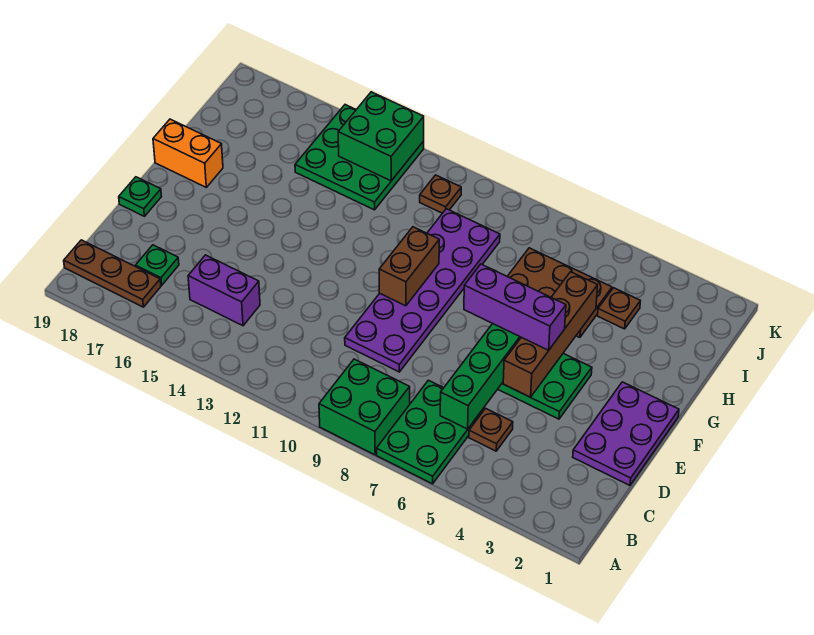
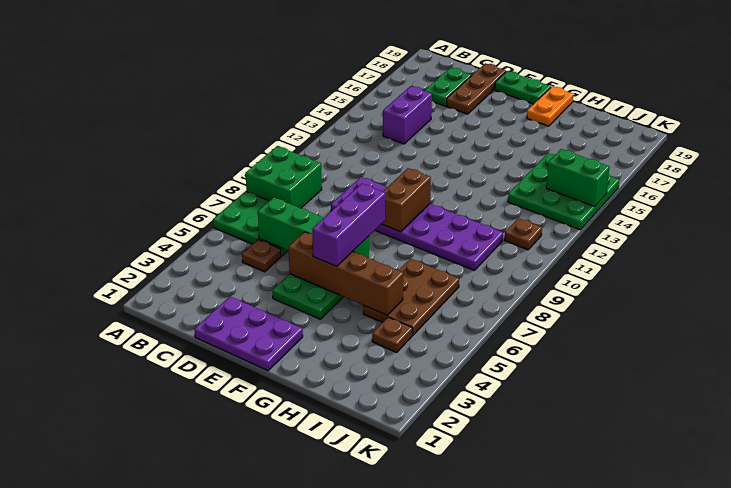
brown plate B17:B19 level 1 -> brown plate D17:D19 level 1
green plate C17 level 1 -> green plate C17:C18 level 1
green plate E19 level 1 -> green plate E19:F19 level 1
brown brick F10:G10 level 2 -> brown brick F9:F10 level 2
orange brick G18:G19 level 1 -> orange plate G18:G19 level 1
green brick J13:K14 level 2 -> green brick J14:K14 level 2

